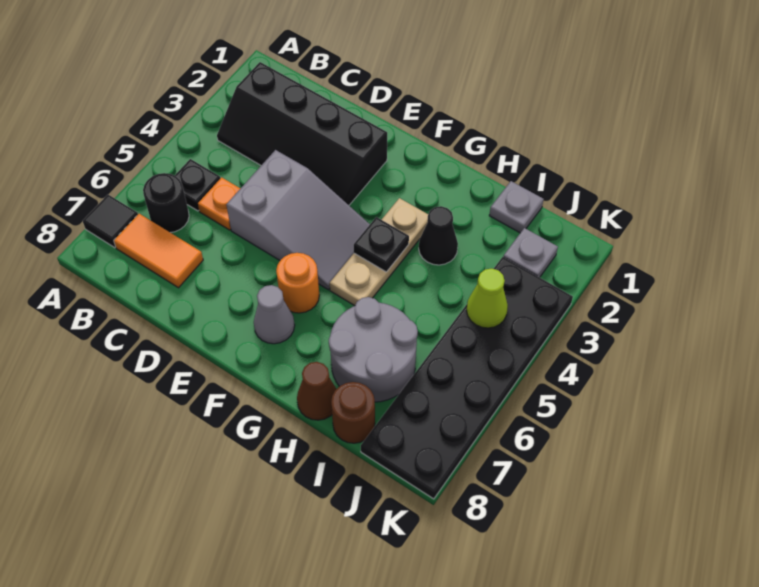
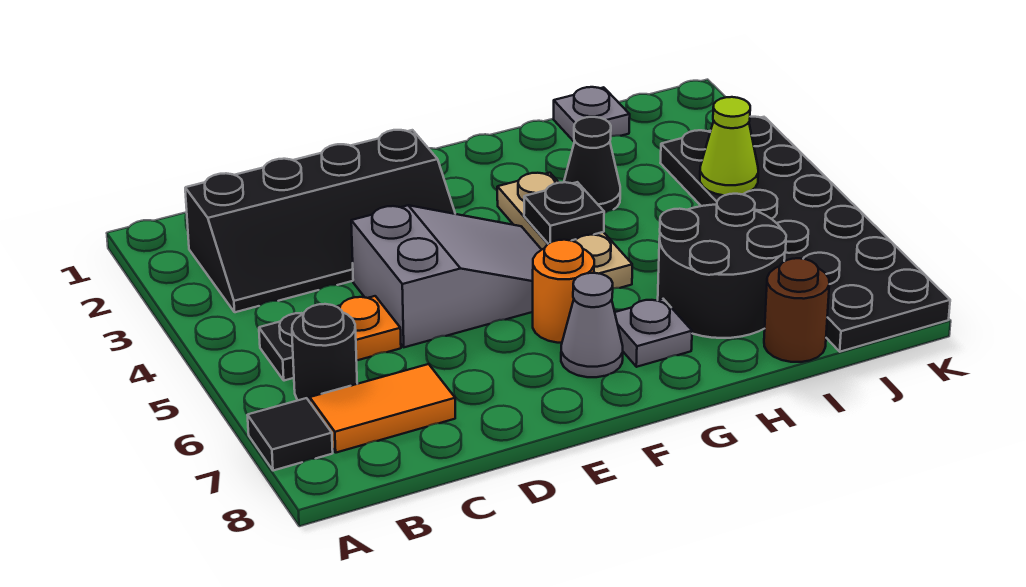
grey round brick H6:I7 level 1 -> black round brick H6:I7 level 1
brown cone H8 level 1 -> none
grey plate J2 level 1 -> grey plate G7 level 1

